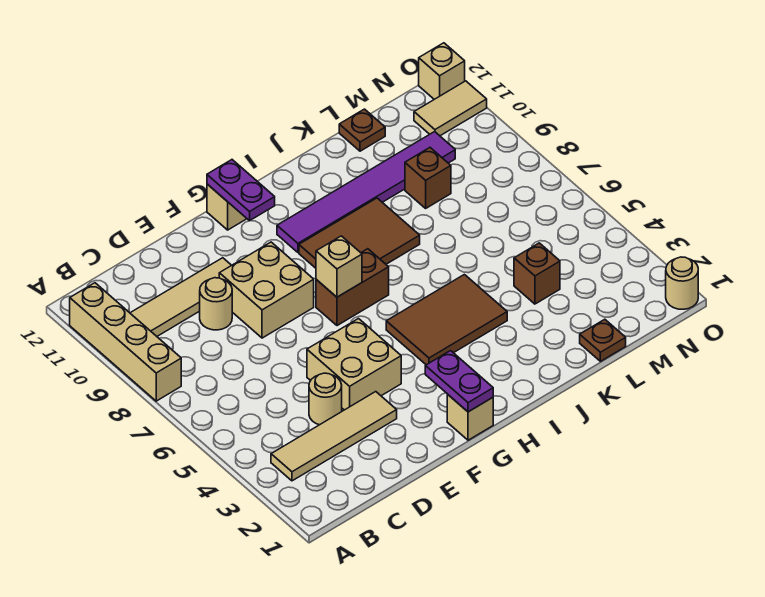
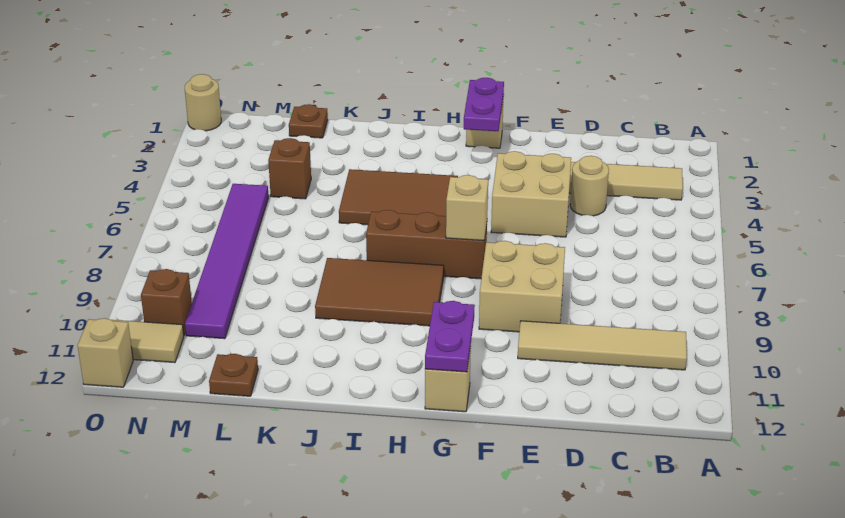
tan brick A8:A11 level 1 -> none
tan round brick D9 level 1 -> none
brown brick G7:H7 level 1 -> brown brick G7:I7 level 1
purple tile H10:M10 level 1 -> purple tile M5:M10 level 1
brown brick L9 level 1 -> brown brick N10 level 1

